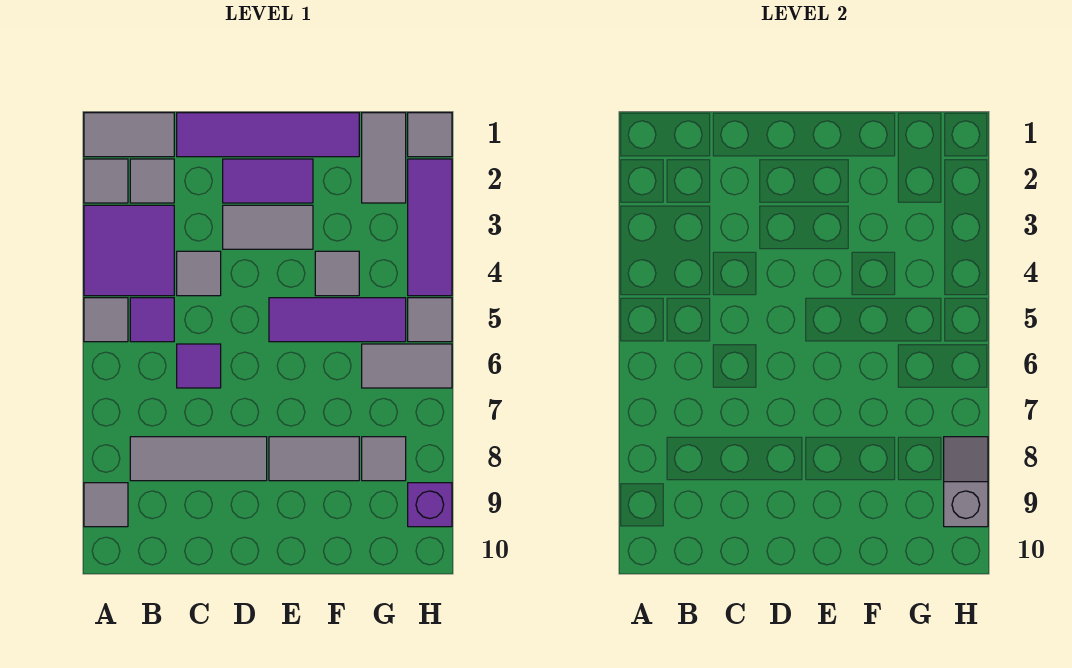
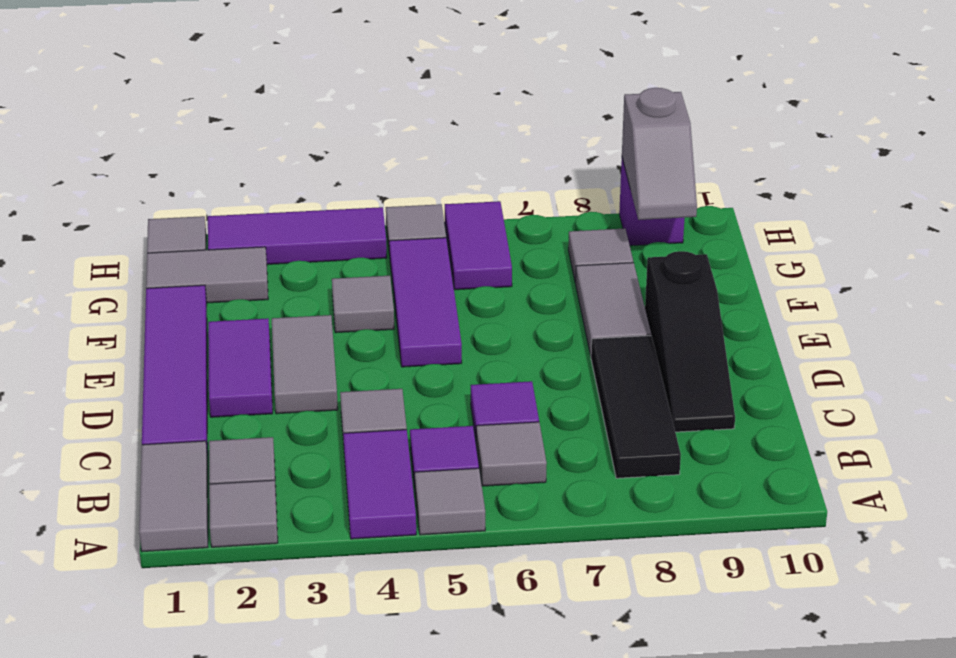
purple tile A3:B4 level 1 -> purple tile A4:B4 level 1
grey tile A9 level 1 -> grey tile B6 level 1
grey tile B8:D8 level 1 -> black tile B8:D8 level 1
none -> black slope C9:E9 level 1 top E
grey tile G6:H6 level 1 -> purple tile G6:H6 level 1
grey slope H8:H9 level 2 top 9 -> grey slope G9:H9 level 2 top H

